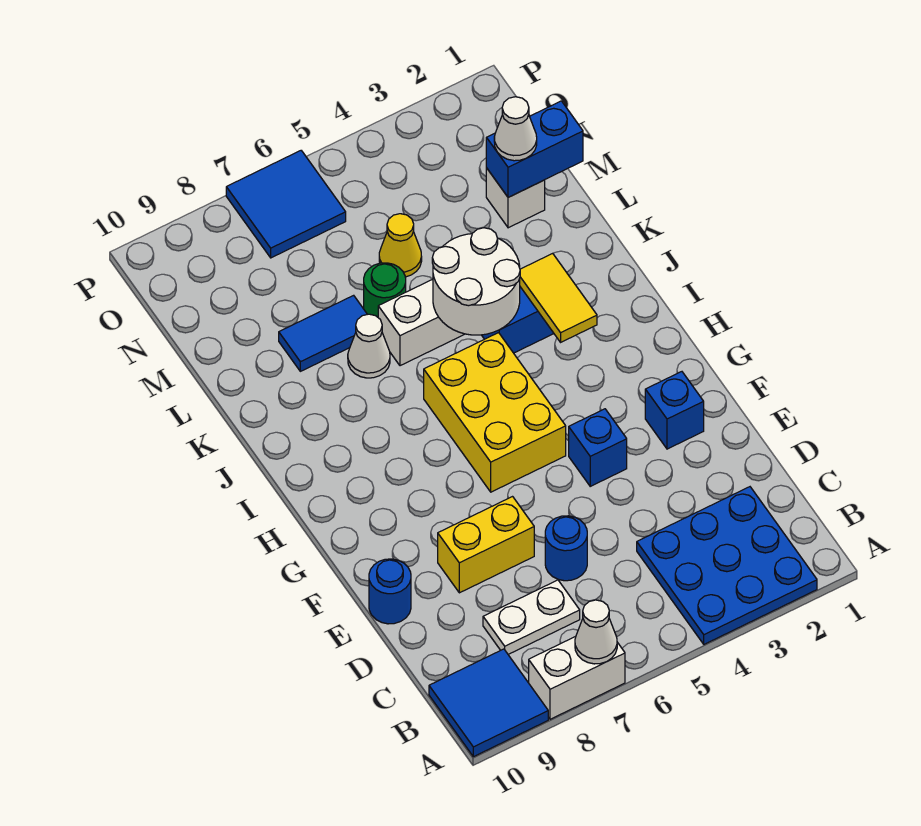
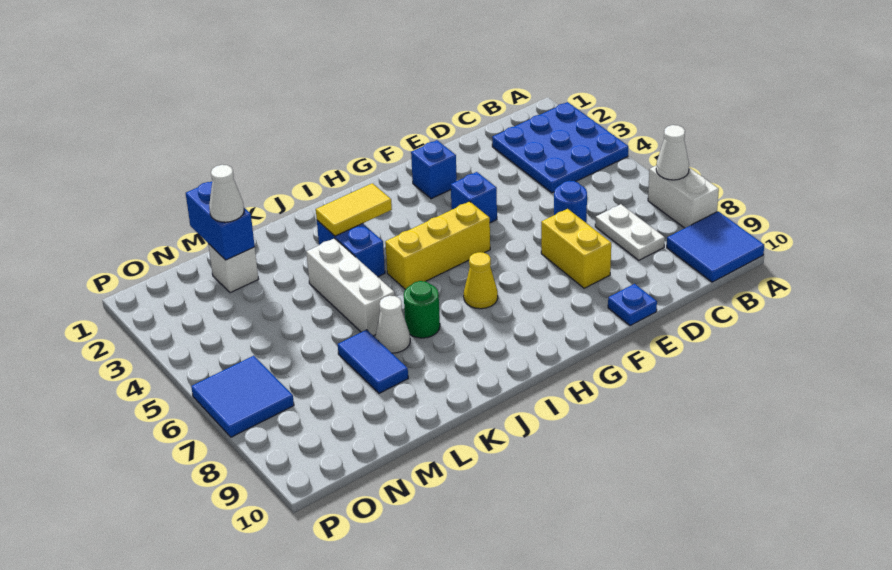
blue round brick E10 level 1 -> blue plate E10 level 1
yellow brick G5:I6 level 1 -> yellow brick G5:I5 level 1
white round brick J4:K5 level 2 -> none
green round brick L6 level 1 -> green round brick J7 level 1
yellow cone M5 level 1 -> yellow cone H7 level 1

